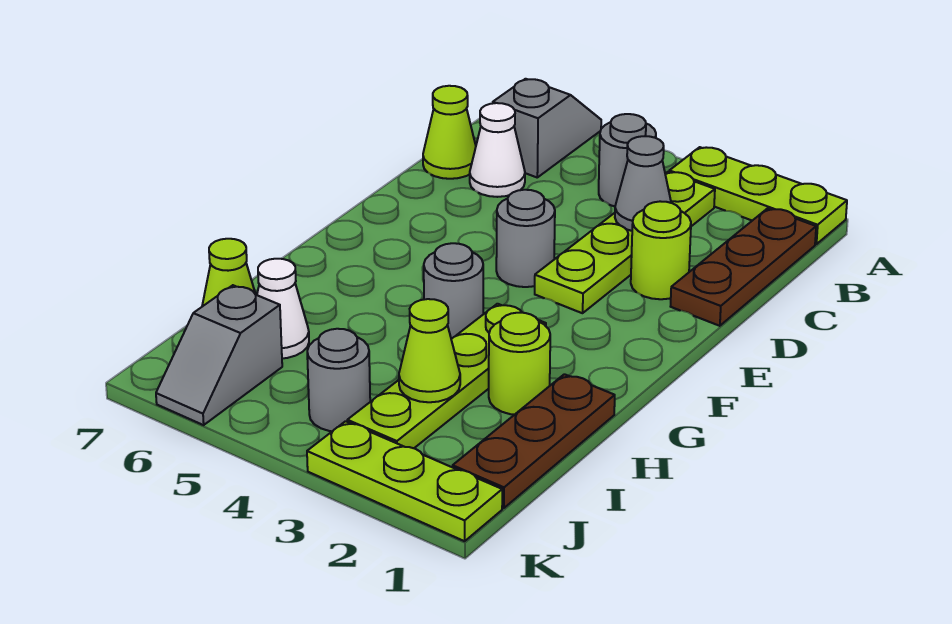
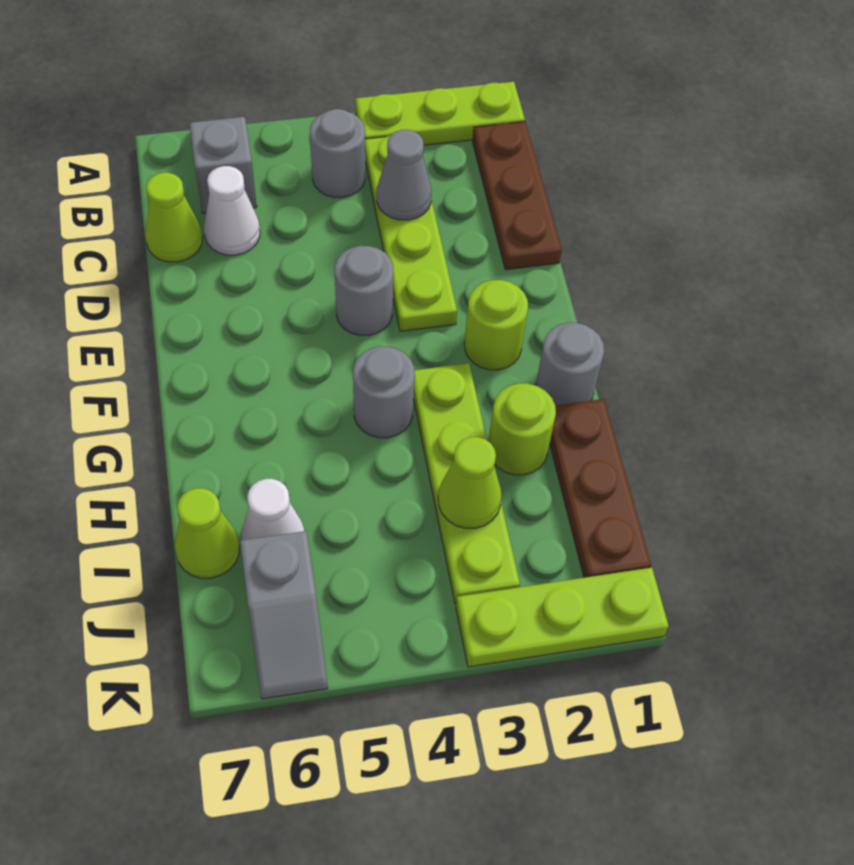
lime round brick D2 level 1 -> lime round brick F2 level 1
grey round brick J4 level 1 -> grey round brick G1 level 1

